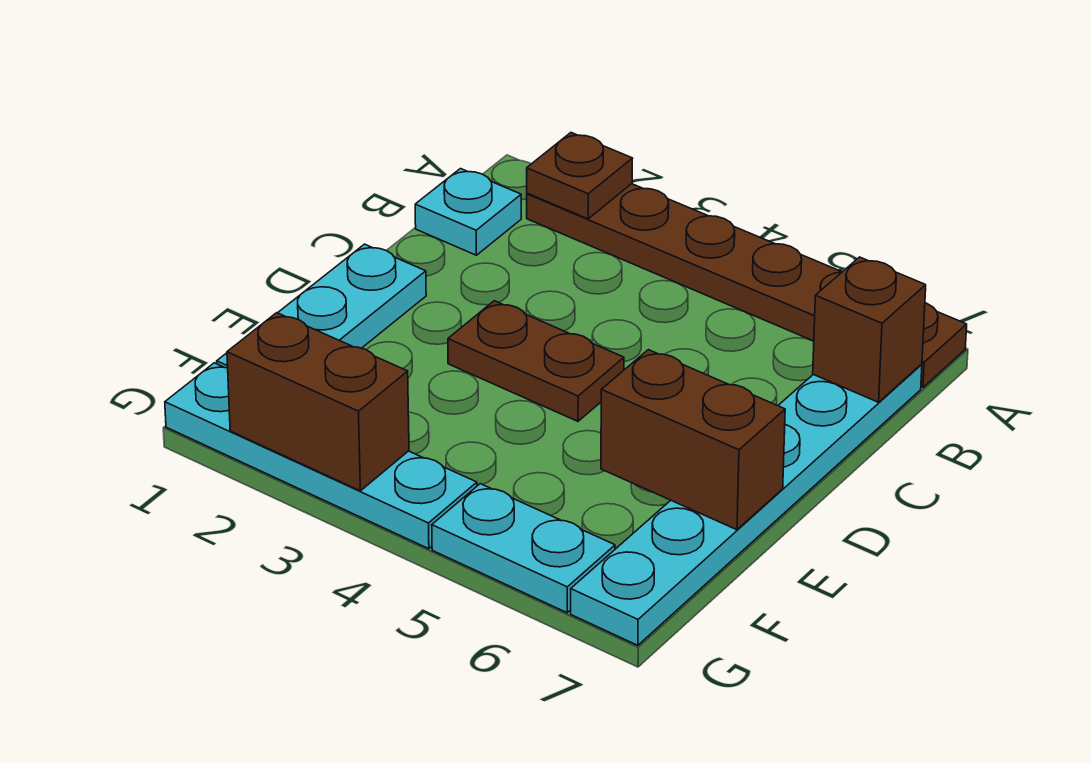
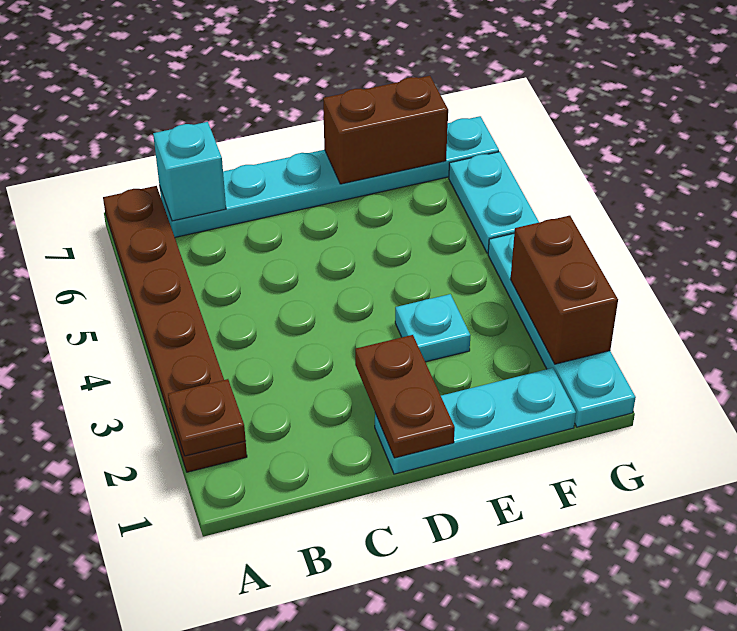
cyan plate B1 level 1 -> cyan plate E3 level 1
brown brick B7 level 2 -> cyan brick B7 level 2
brown plate D3:D4 level 1 -> brown plate D1:D2 level 2
brown brick E6:E7 level 2 -> brown brick E7:F7 level 2

